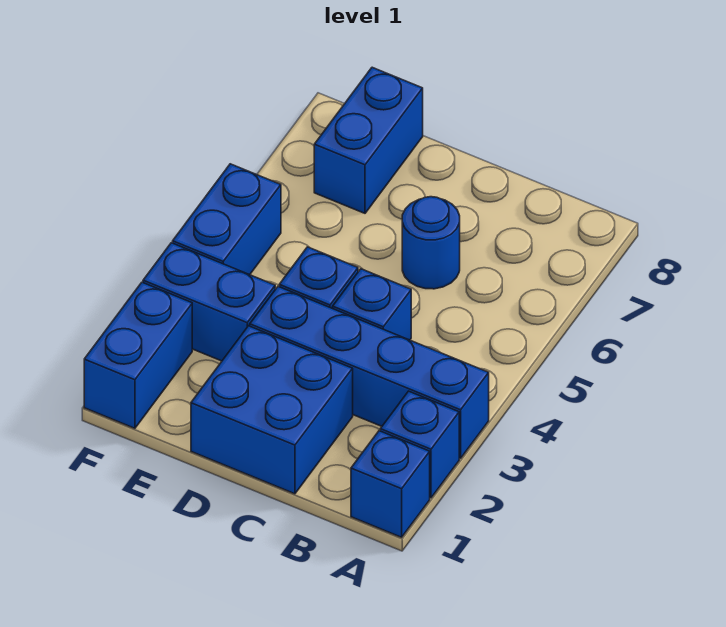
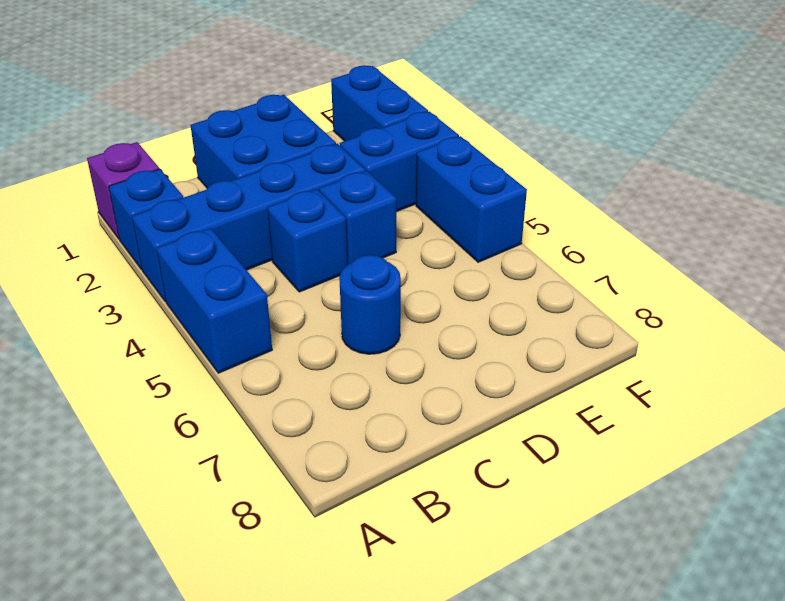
blue brick A1 level 1 -> purple brick A1 level 1
blue brick E7:E8 level 1 -> blue brick A4:A5 level 1

